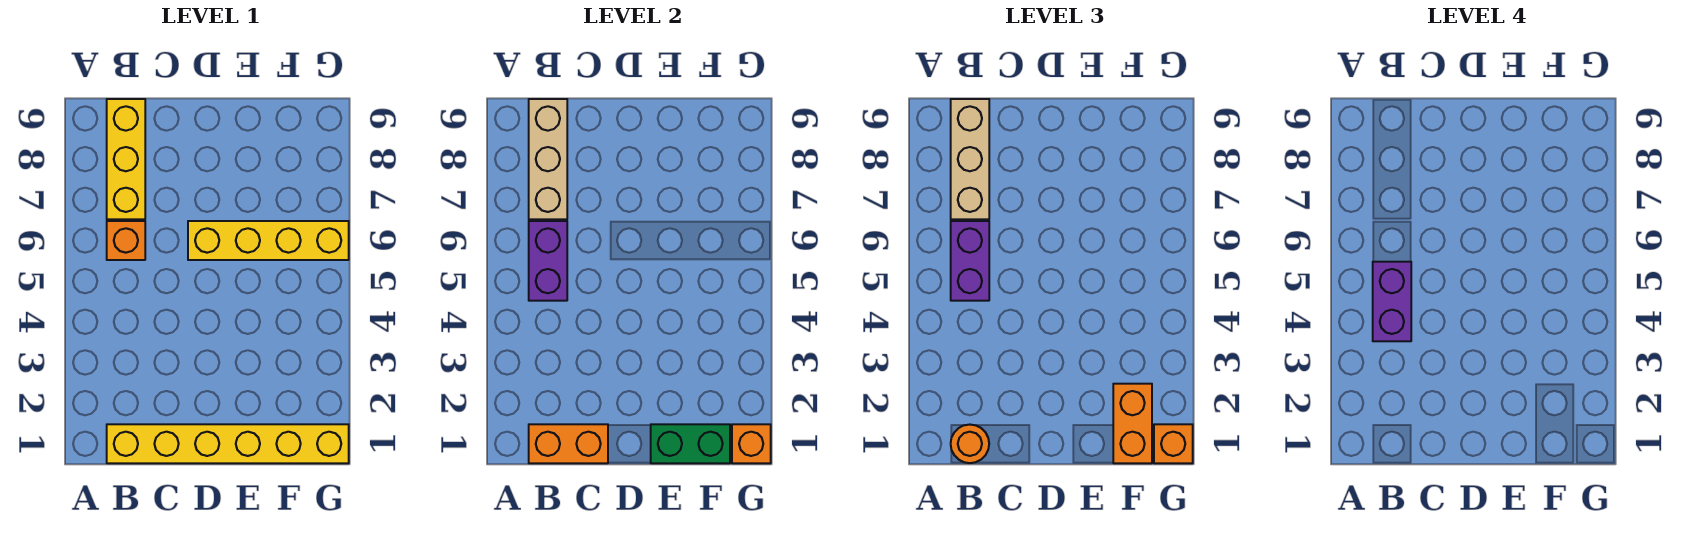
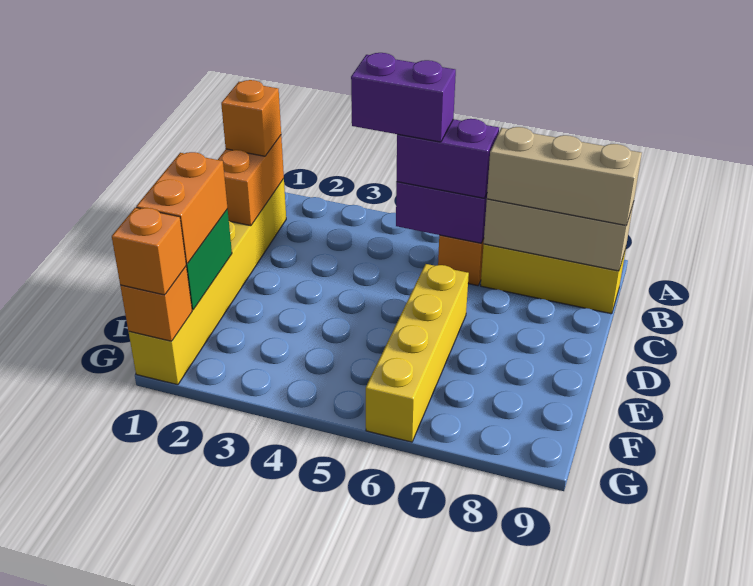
orange round brick B1 level 3 -> orange brick B1 level 3
orange brick F1:F2 level 3 -> orange brick E1:F1 level 3

